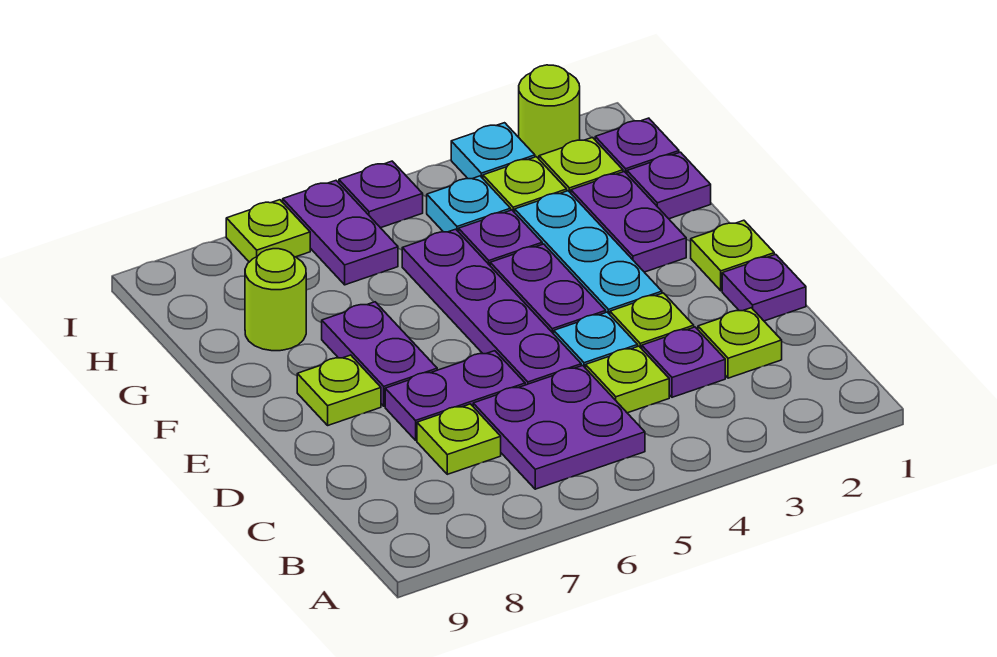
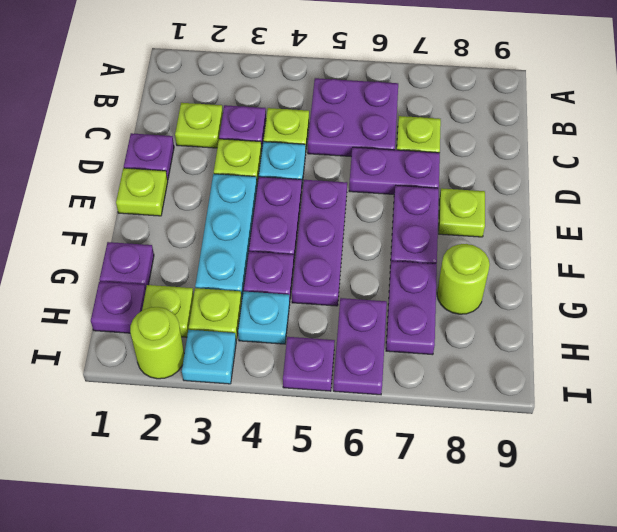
purple plate D5:G5 level 1 -> purple plate E5:G5 level 1
purple plate F2:G2 level 1 -> purple plate G7:H7 level 1
lime plate I7 level 1 -> none

